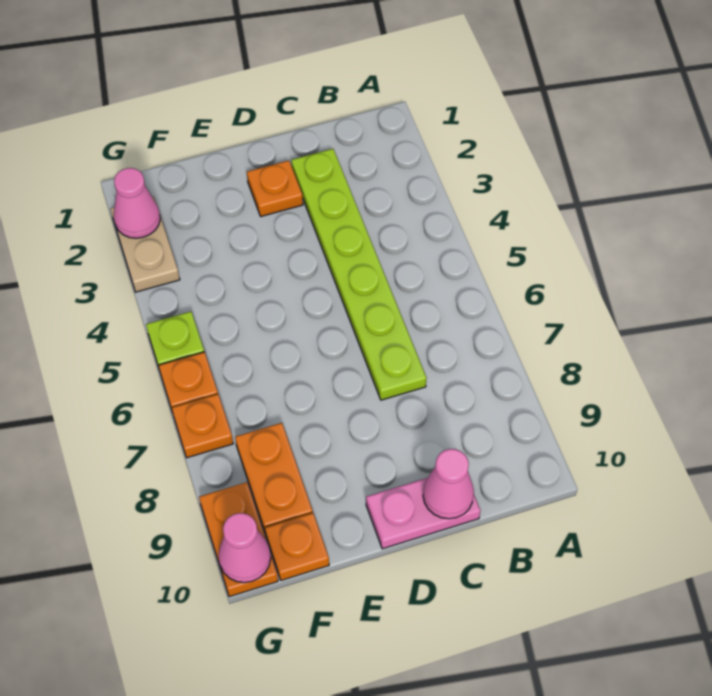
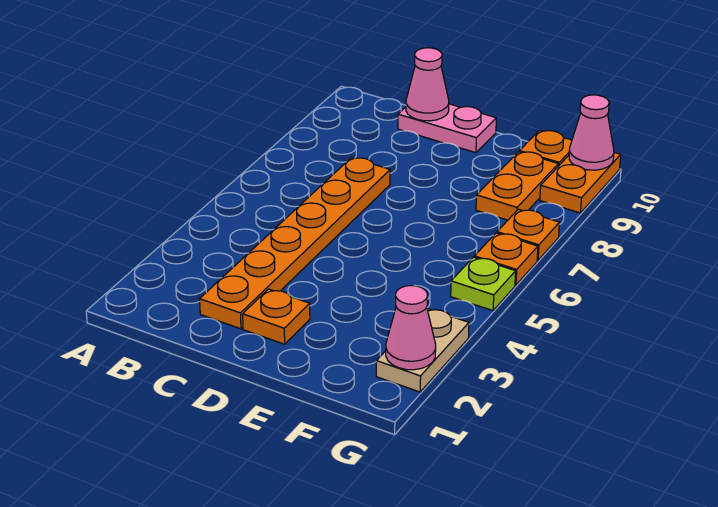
lime plate C2:C7 level 1 -> orange plate C2:C7 level 1

